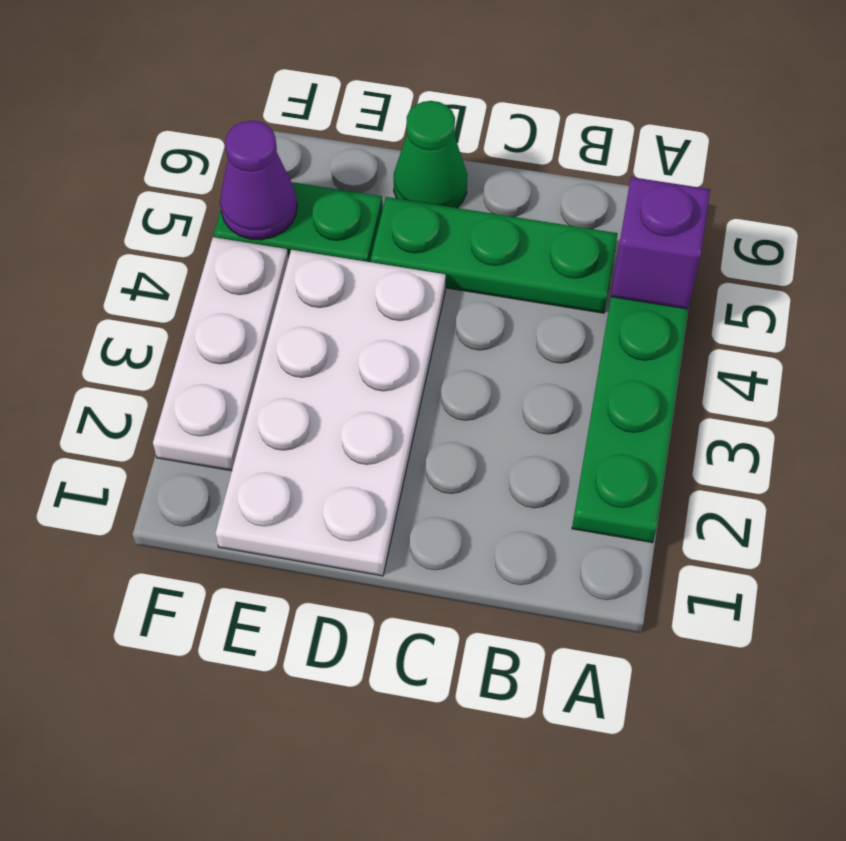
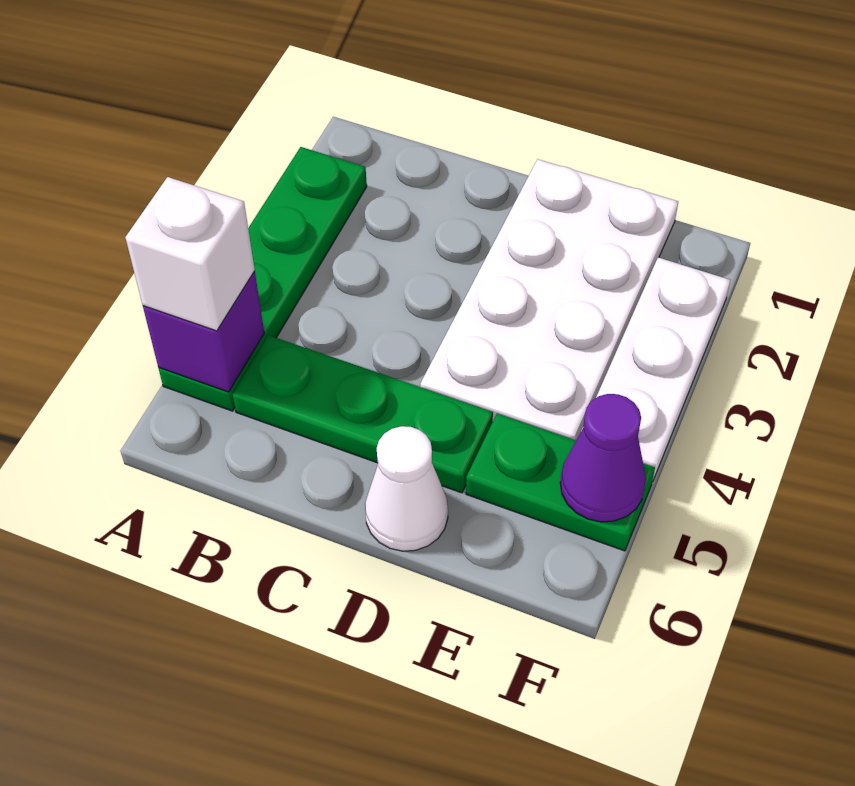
none -> white brick A5 level 3
green cone D6 level 1 -> white cone D6 level 1

